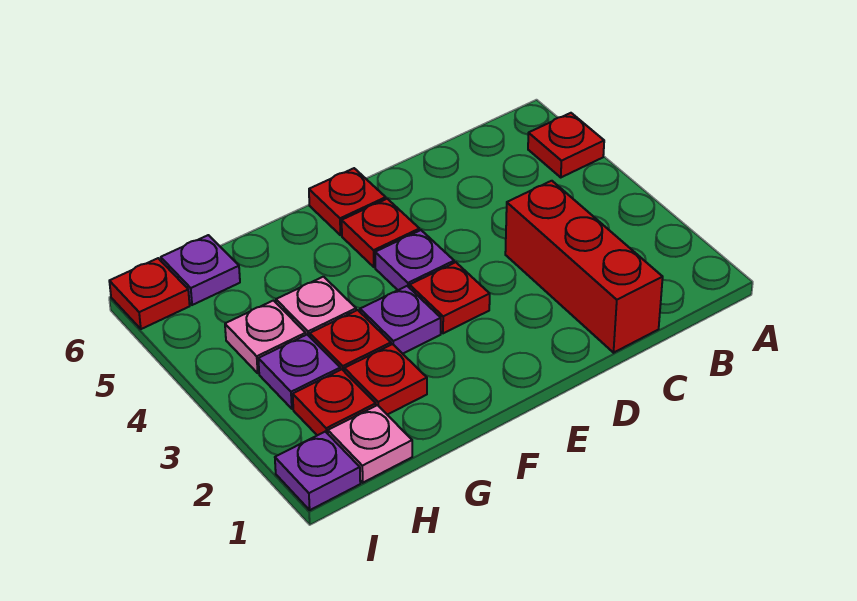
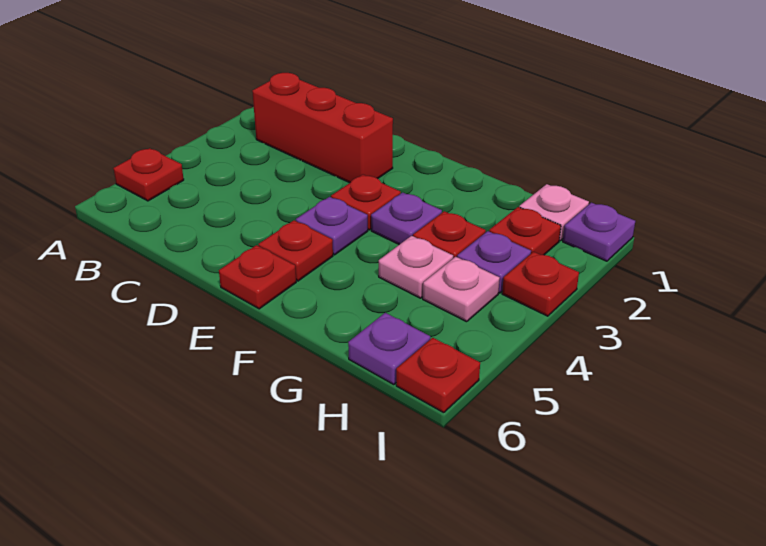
red brick C1:C3 level 1 -> red brick B2:D2 level 1
red plate G2 level 1 -> red plate I3 level 1

